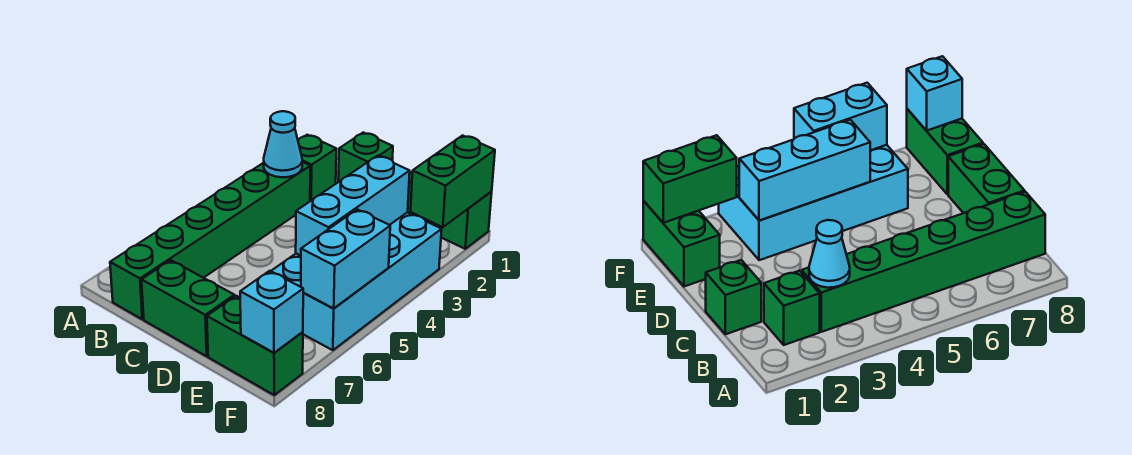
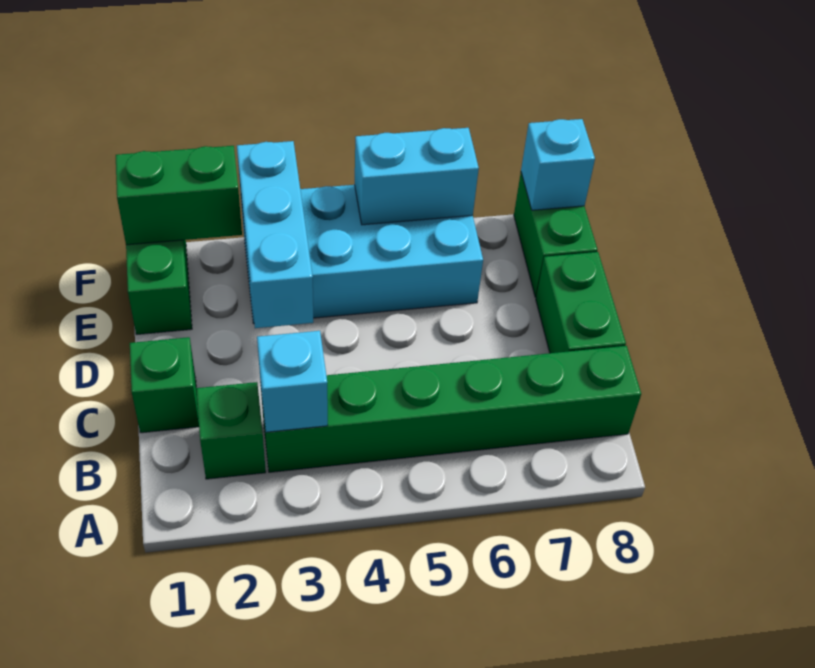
cyan cone B3 level 2 -> cyan brick B3 level 2
cyan brick E3:E5 level 2 -> cyan brick D3:F3 level 2

